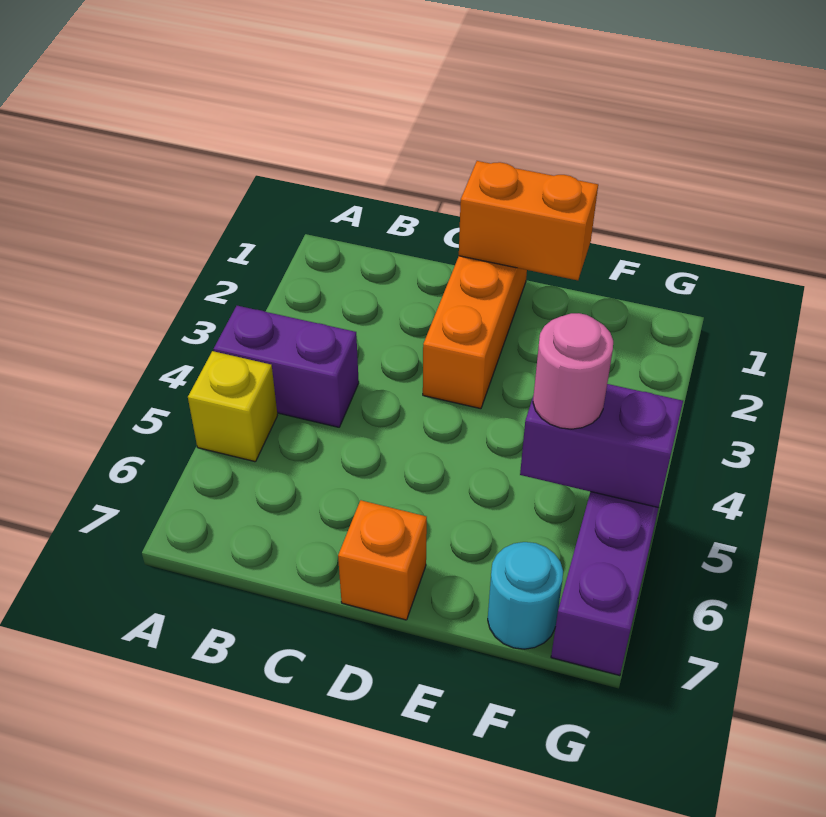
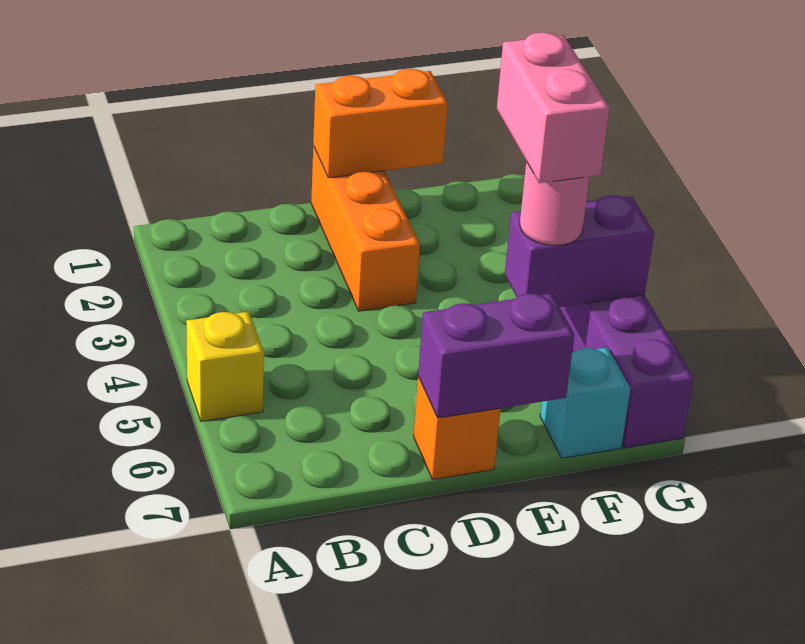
purple brick A4:B4 level 1 -> purple brick D7:E7 level 2
none -> pink brick F4:F5 level 4
cyan round brick F7 level 1 -> cyan brick F7 level 1

